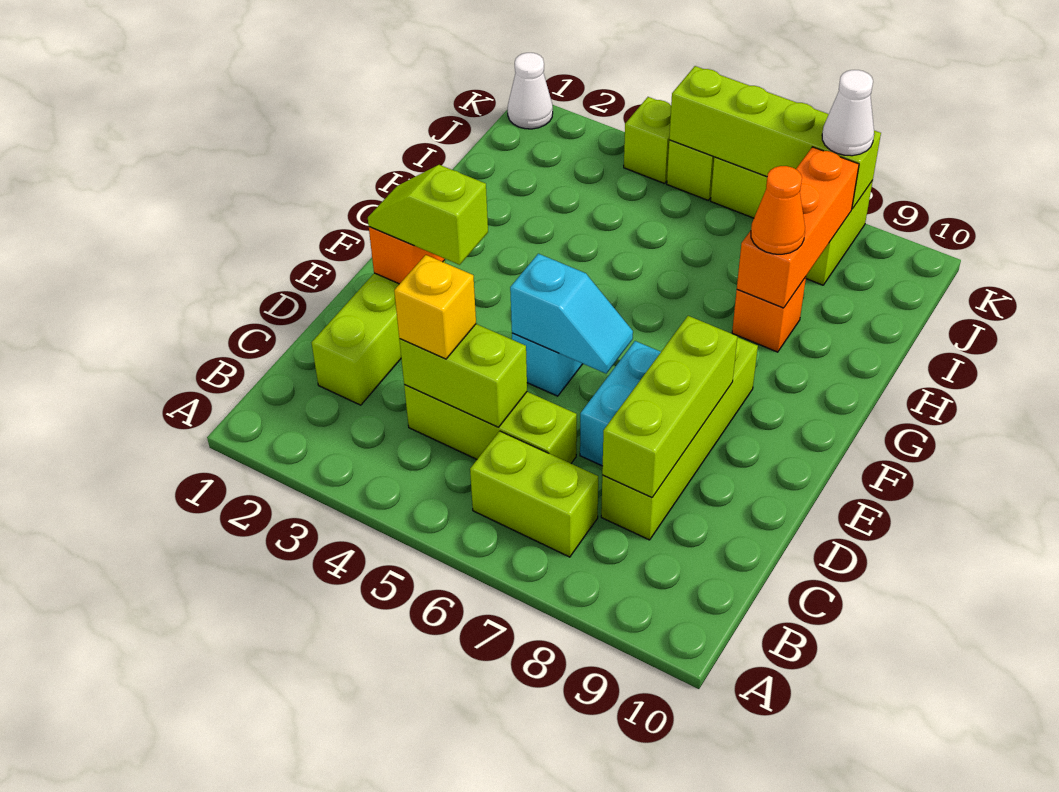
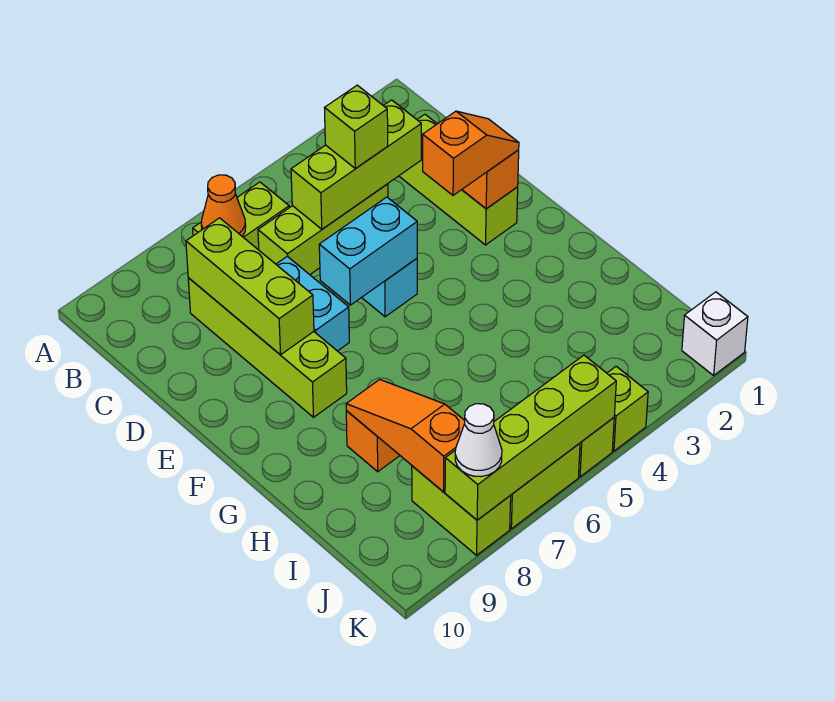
lime brick C4:C5 level 2 -> lime brick C3:C5 level 2
yellow brick C4 level 3 -> lime brick C4 level 3
lime slope E2:E3 level 3 top 3 -> orange slope E2:E3 level 3 top 3
cyan slope E5:E6 level 2 top 5 -> cyan brick E5:E6 level 2
orange brick H8:J8 level 2 -> orange slope H8:J8 level 2 top J
orange cone H8 level 3 -> orange cone B7 level 2
white cone K1 level 1 -> white brick K1 level 1

